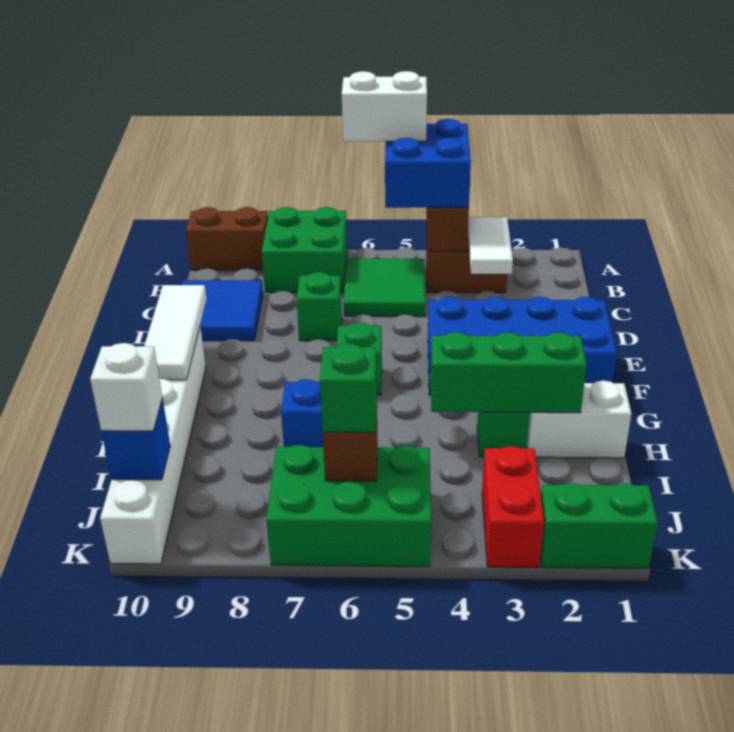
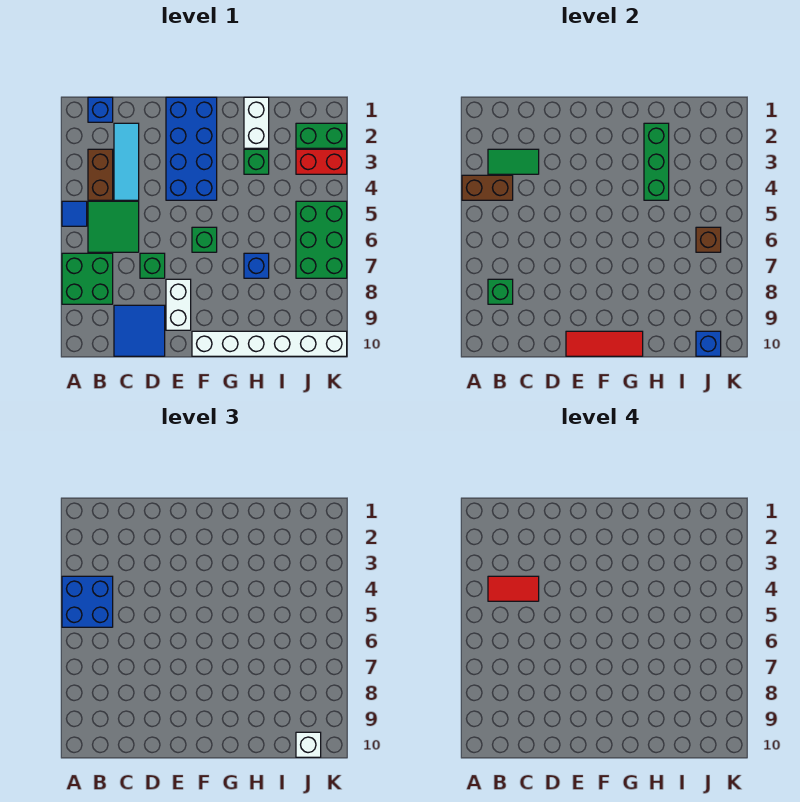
none -> blue tile A5 level 1
white brick A5:A6 level 4 -> white brick E8:E9 level 1
brown brick A9:A10 level 1 -> none
none -> blue brick B1 level 1
white tile B3:C3 level 2 -> green tile B3:C3 level 2
none -> red tile B4:C4 level 4
none -> cyan tile C2:C4 level 1
white tile E10:G10 level 2 -> red tile E10:G10 level 2
green brick J6 level 3 -> green brick B8 level 2
green brick K1:K2 level 1 -> green brick J2:K2 level 1

